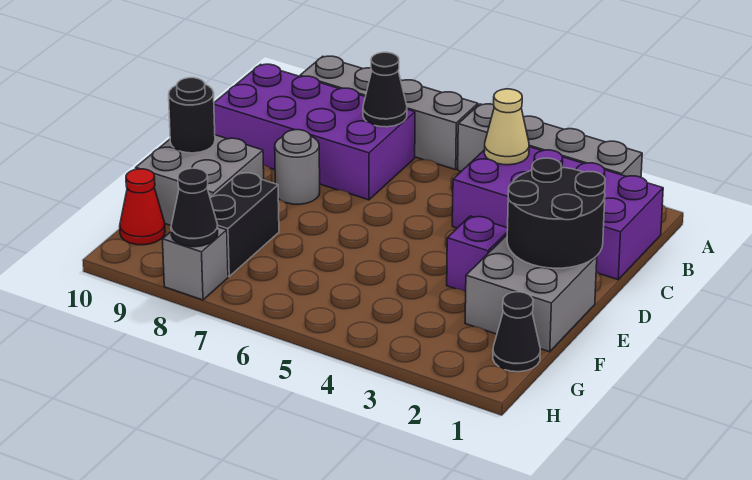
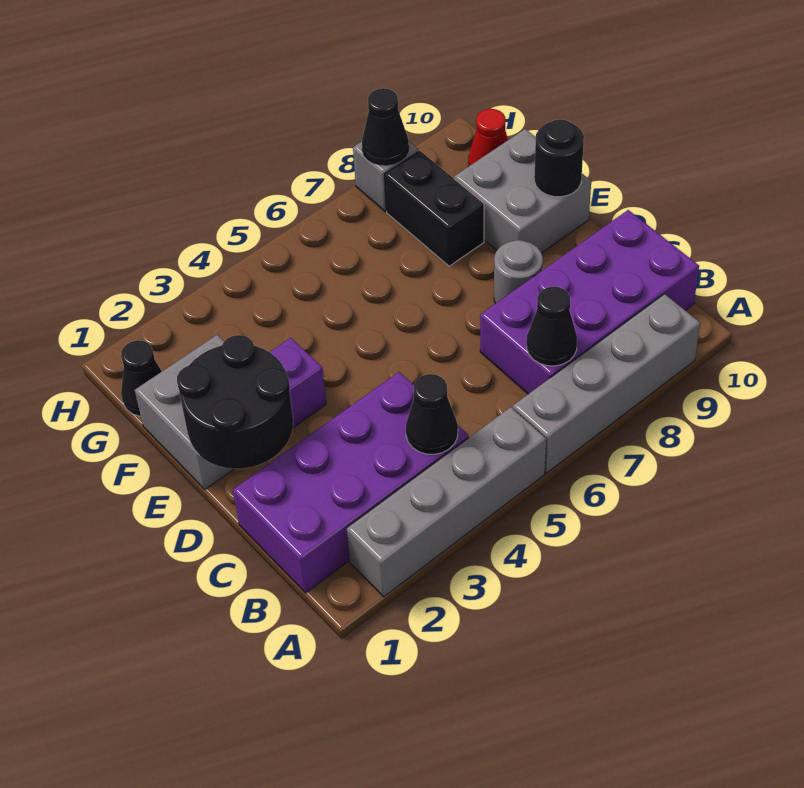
tan cone B4 level 2 -> black cone B4 level 2

